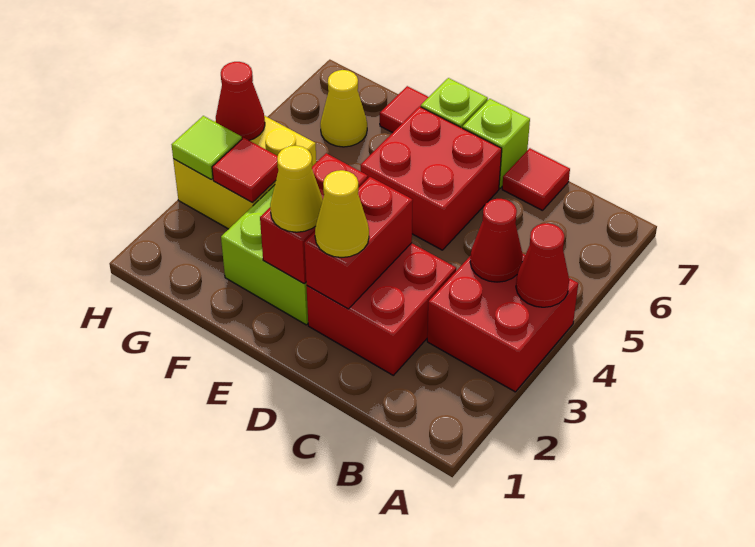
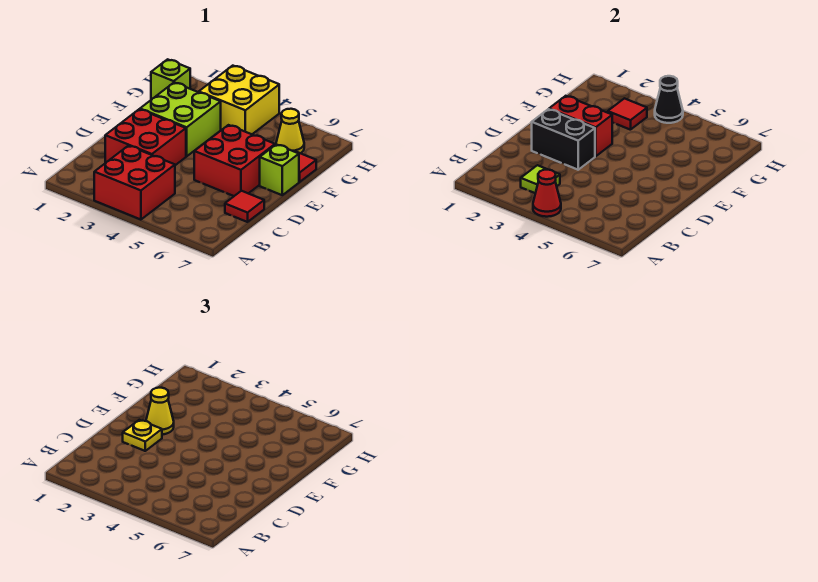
red cone B4 level 2 -> none
red brick D2:D3 level 2 -> black brick D2:D3 level 2
yellow cone D2 level 3 -> yellow plate D2 level 3
lime brick D7 level 1 -> lime brick G1 level 1
lime tile H3 level 2 -> lime tile B3 level 2
red cone H4 level 2 -> black cone H4 level 2

